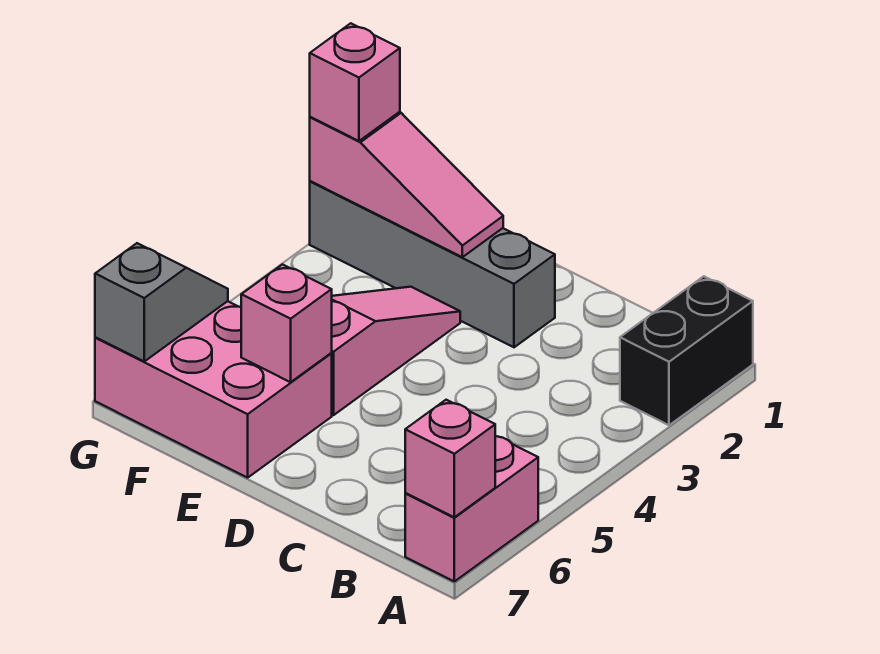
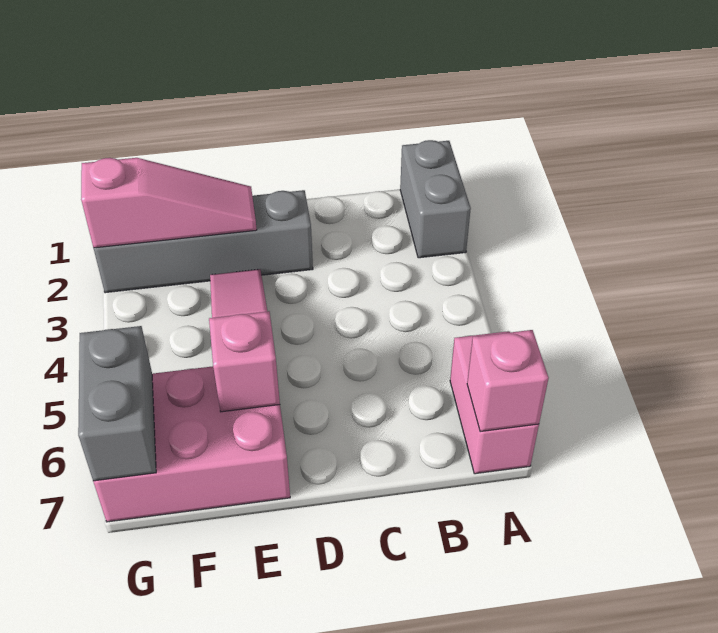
black brick A1:A2 level 1 -> grey brick A1:A2 level 1
pink brick G2 level 3 -> none
grey slope G6:G7 level 2 top 7 -> grey brick G6:G7 level 2

